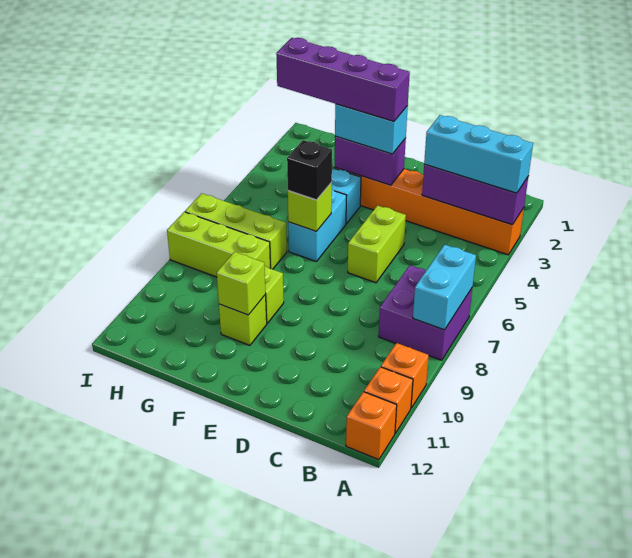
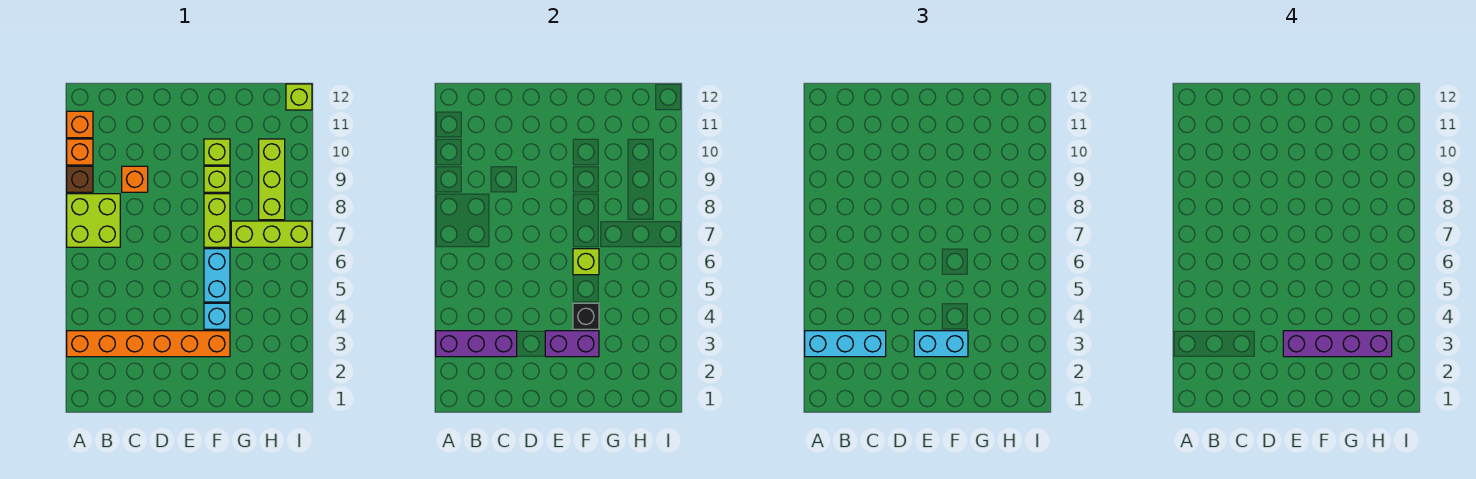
purple brick A7:B8 level 1 -> lime brick A7:B8 level 1
cyan brick A7:A8 level 2 -> none
none -> brown brick A9 level 1
orange brick A12 level 1 -> orange brick C9 level 1
lime brick D5:D6 level 1 -> lime brick F7:F8 level 1
black brick F6 level 3 -> black brick F4 level 2
lime brick F10 level 2 -> lime brick I12 level 1
lime brick G8:I8 level 1 -> lime brick H8:H10 level 1

